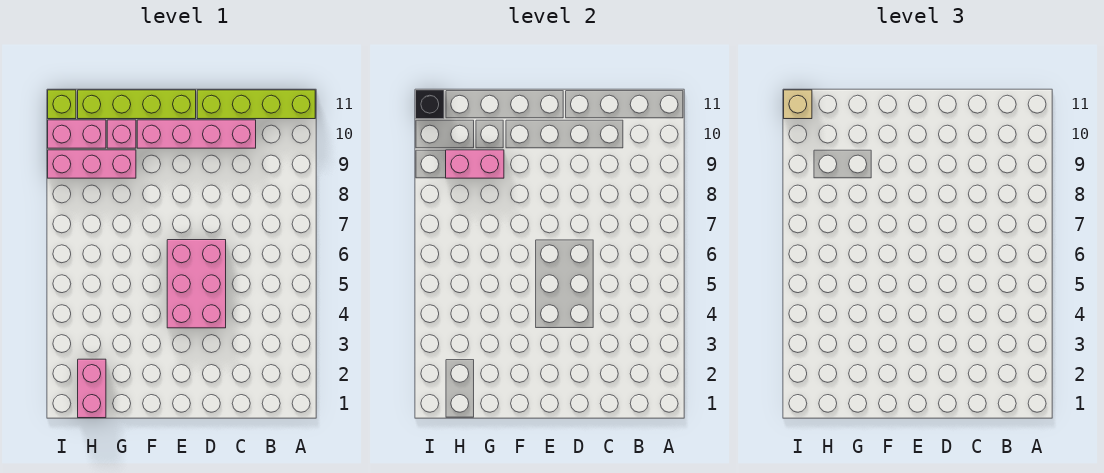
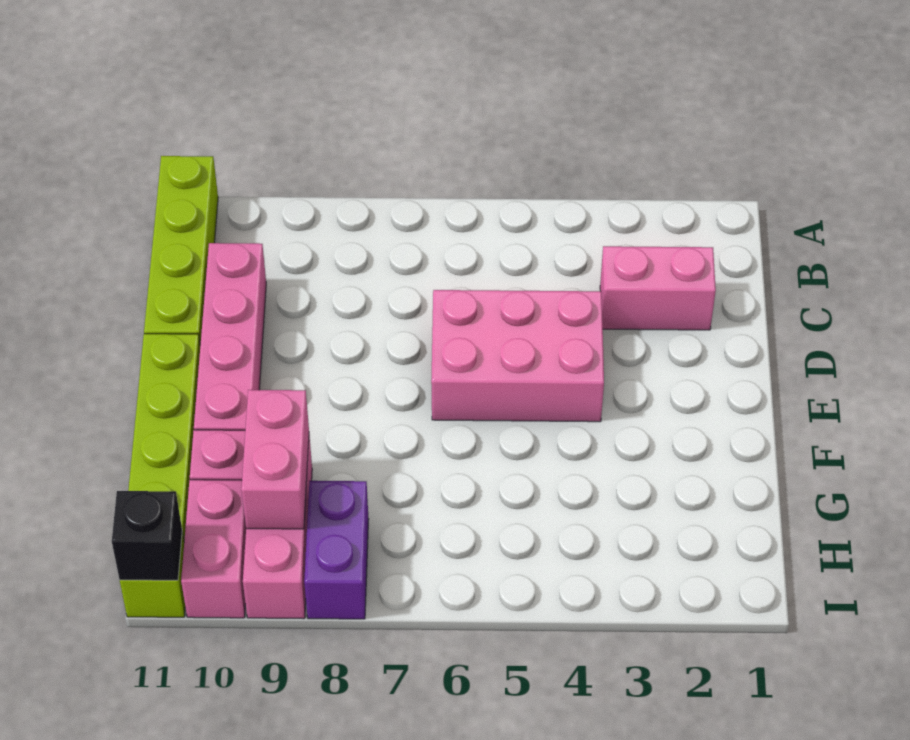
pink brick H1:H2 level 1 -> pink brick C2:C3 level 1
none -> purple brick H8:I8 level 1
tan brick I11 level 3 -> none

